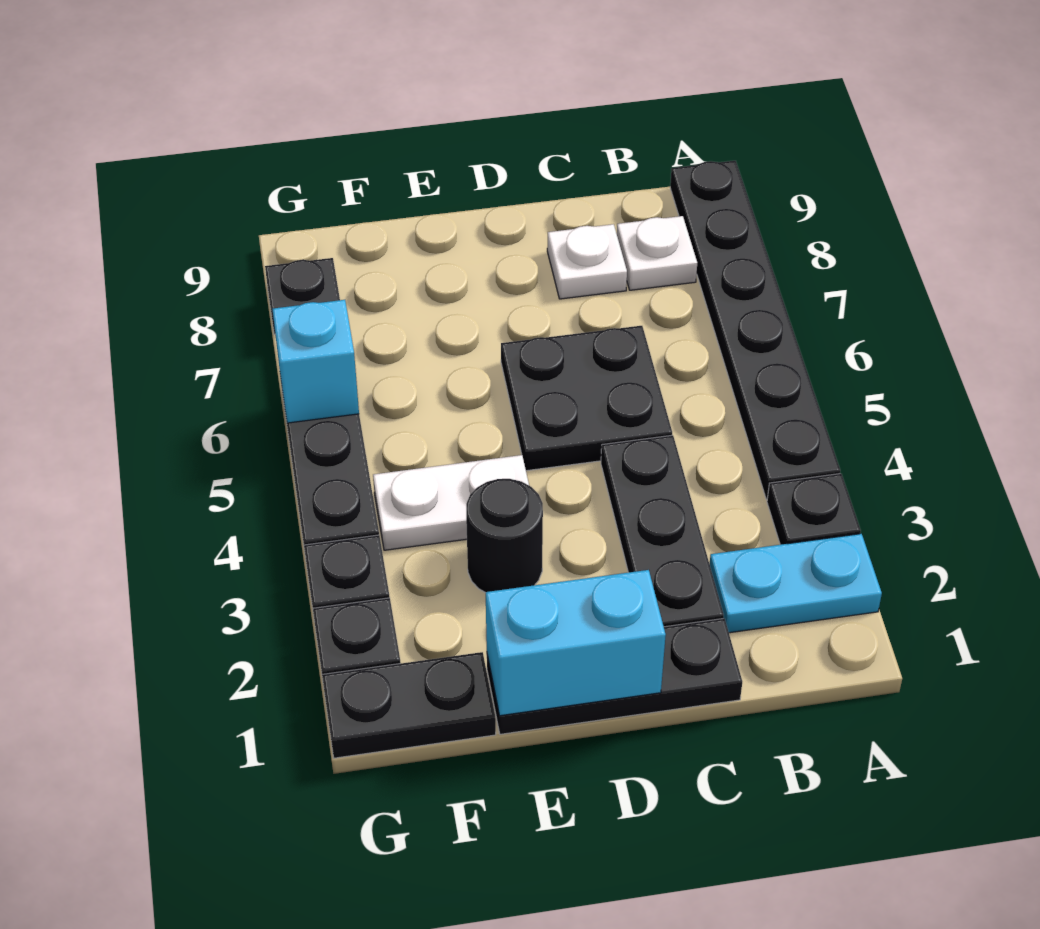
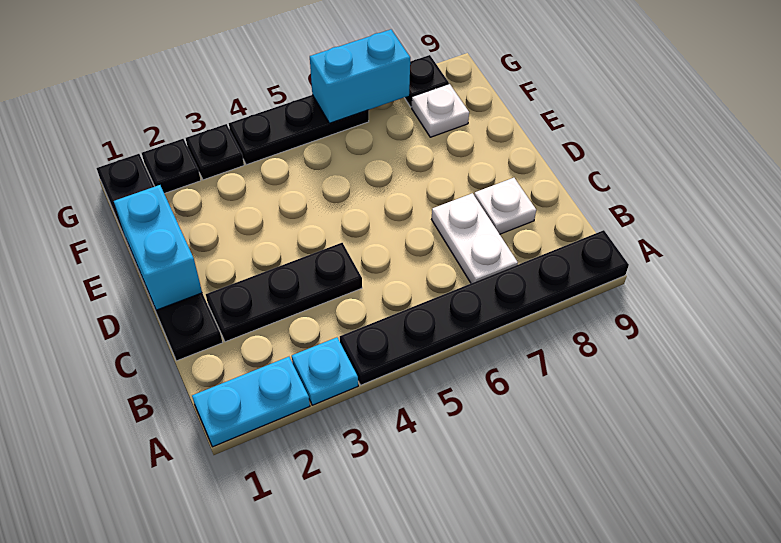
cyan plate A2:B2 level 1 -> cyan plate A1:A2 level 1
black plate A3 level 1 -> cyan plate A3 level 1
white plate B8 level 1 -> white plate F8 level 1
black plate C5:D6 level 1 -> none
black round brick E3 level 1 -> none
white plate E4:F4 level 1 -> white plate B7:C7 level 1
cyan brick G6 level 2 -> cyan brick G6:G7 level 2

